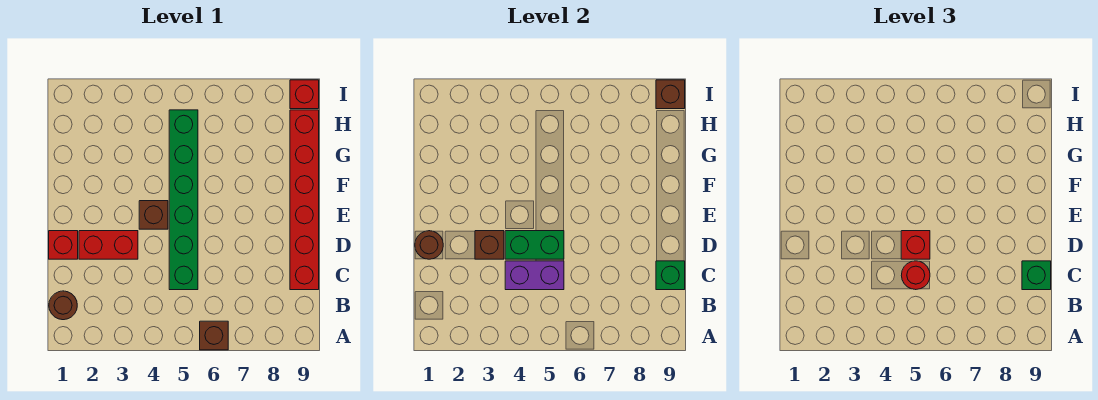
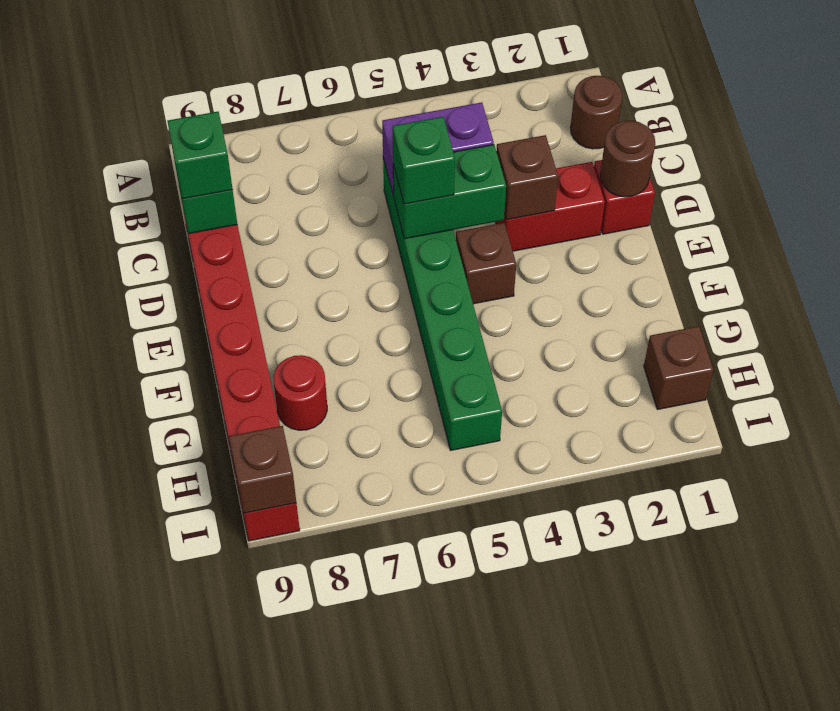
brown brick A6 level 1 -> brown brick H1 level 1
red round brick C5 level 3 -> red round brick G8 level 1
red brick D5 level 3 -> green brick D5 level 3

